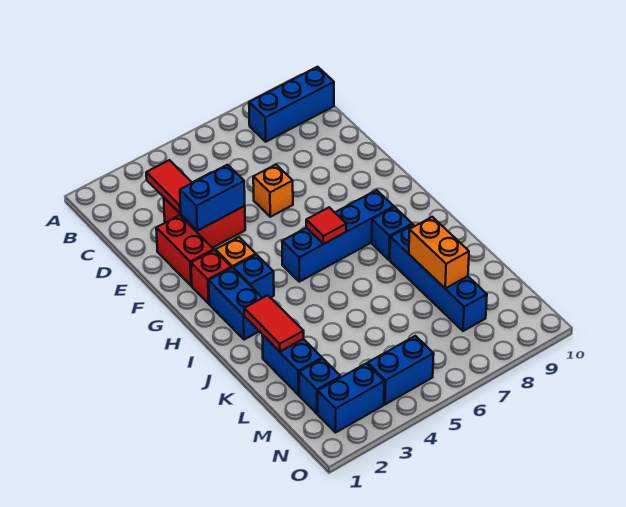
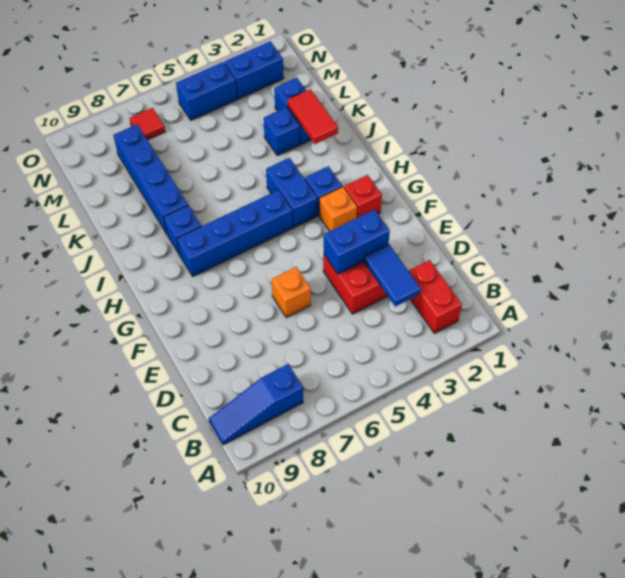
blue brick B8:B10 level 1 -> blue slope B8:B10 level 1 top 8
red tile C3:D3 level 2 -> blue tile C3:D3 level 2
red brick E2:F2 level 1 -> red brick B2:C2 level 1
blue brick H2:I2 level 1 -> blue brick H4:I4 level 1
red tile H6 level 2 -> red tile N7 level 1
orange brick K8:L8 level 2 -> none
blue brick M2 level 1 -> blue brick K3 level 1

